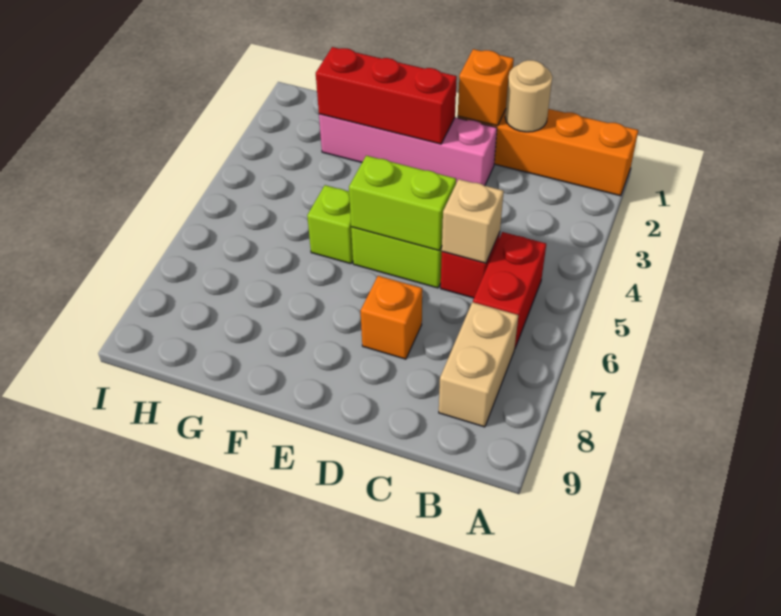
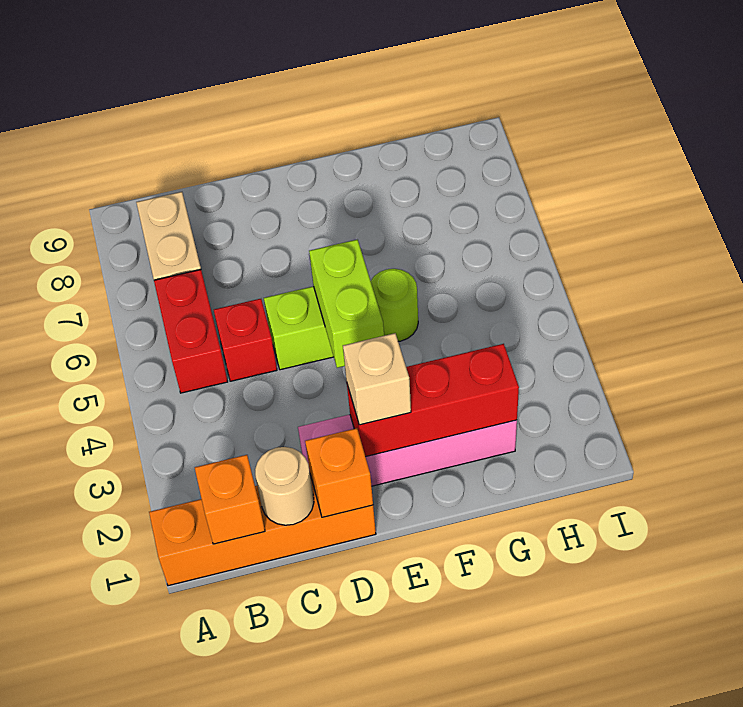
tan brick C5 level 2 -> tan brick E2 level 3
lime brick D5:E5 level 2 -> lime brick E4:E5 level 2
orange brick D7 level 1 -> orange brick B1 level 2
lime brick F5 level 1 -> lime round brick F5 level 1

